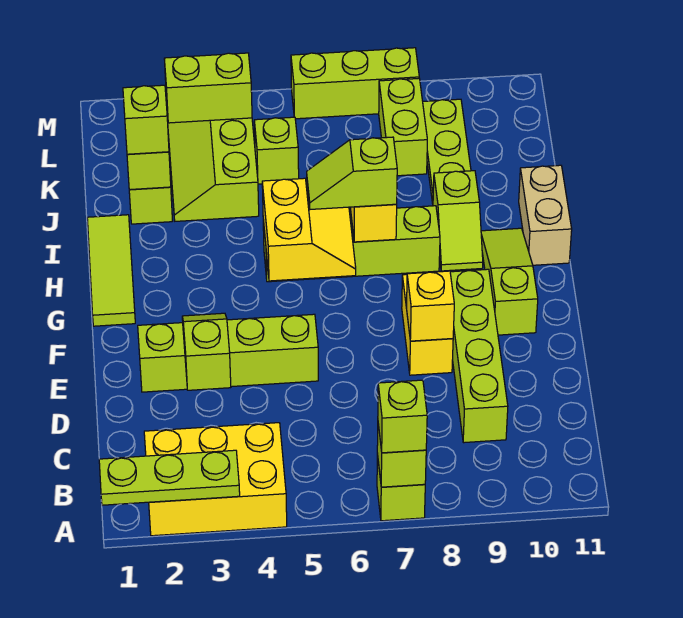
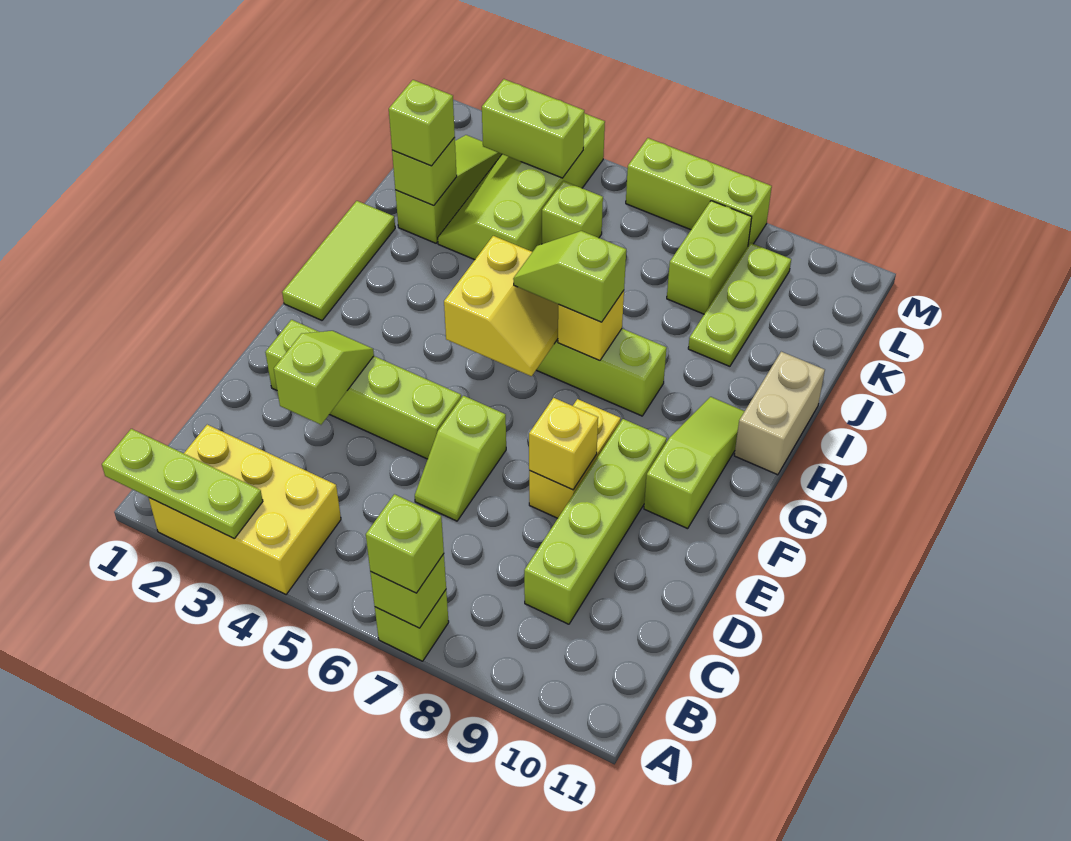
lime slope H9:I9 level 1 top I -> lime slope D6:E6 level 1 top E

